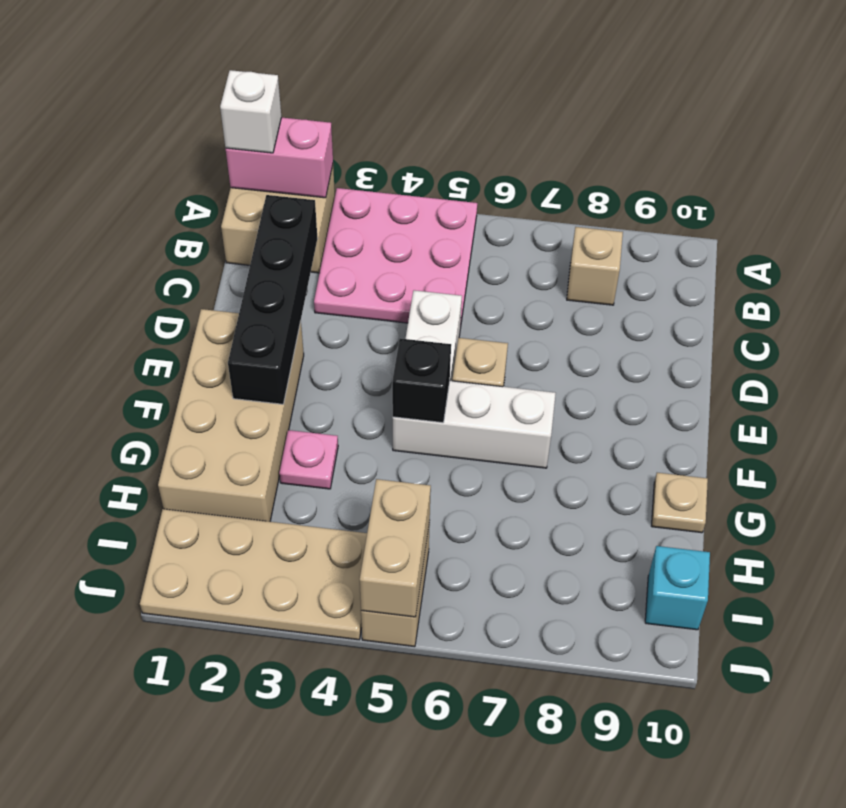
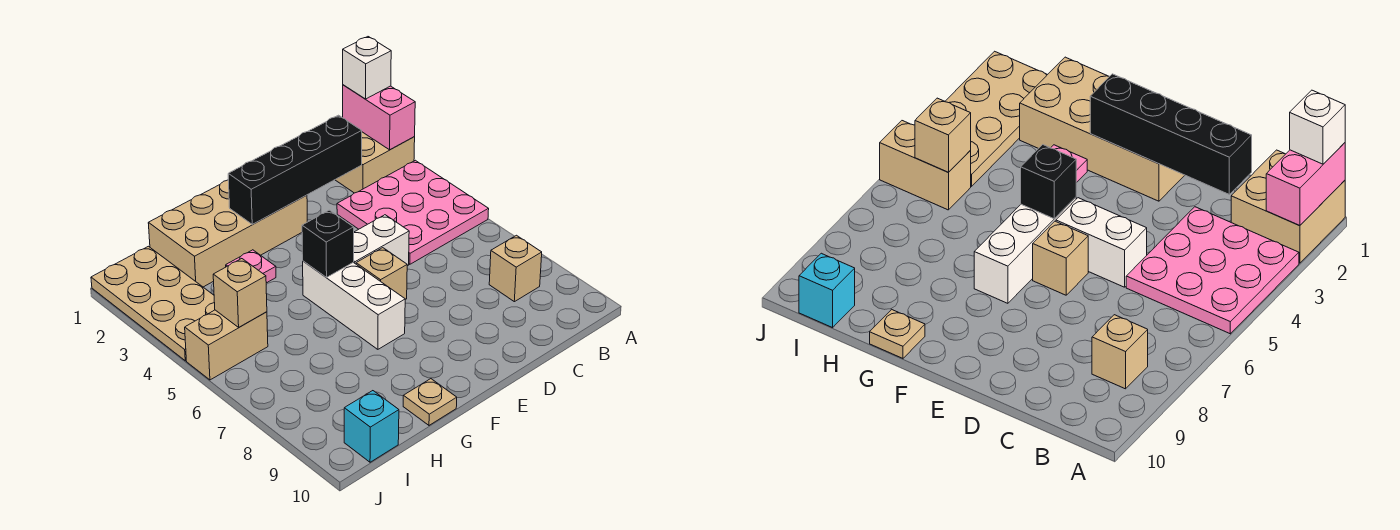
tan brick I5:J5 level 2 -> tan brick I5 level 2

